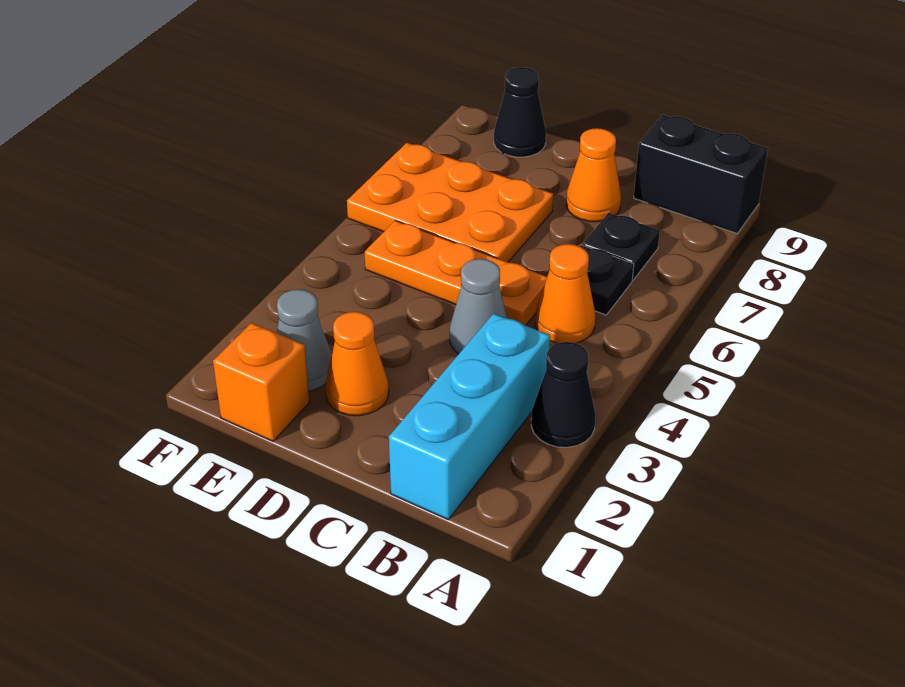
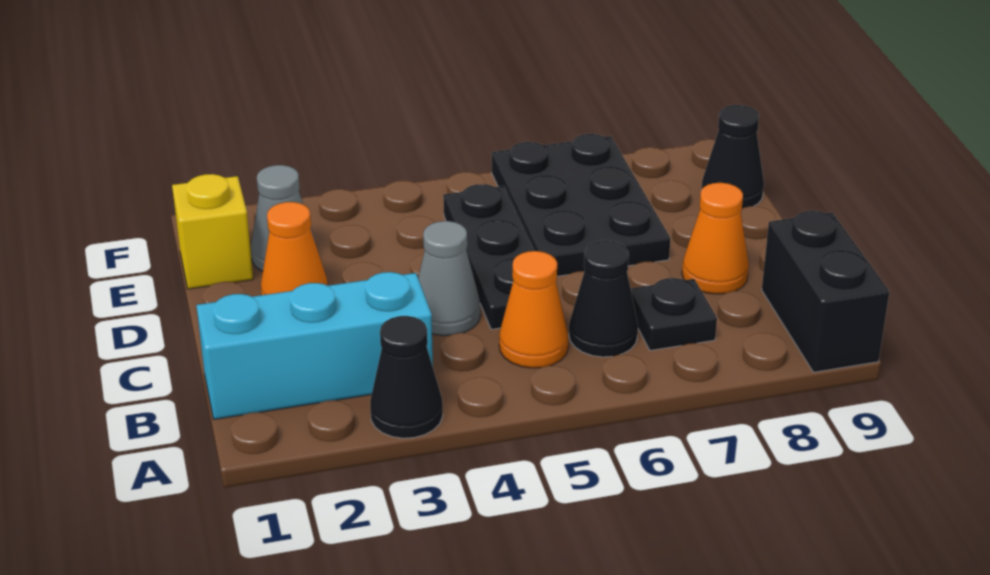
black plate B6 level 1 -> black cone B6 level 1
orange plate C5:E5 level 1 -> black plate C5:E5 level 1
orange plate D6:F7 level 1 -> black plate D6:F7 level 1
orange brick E1 level 1 -> yellow brick E1 level 1

